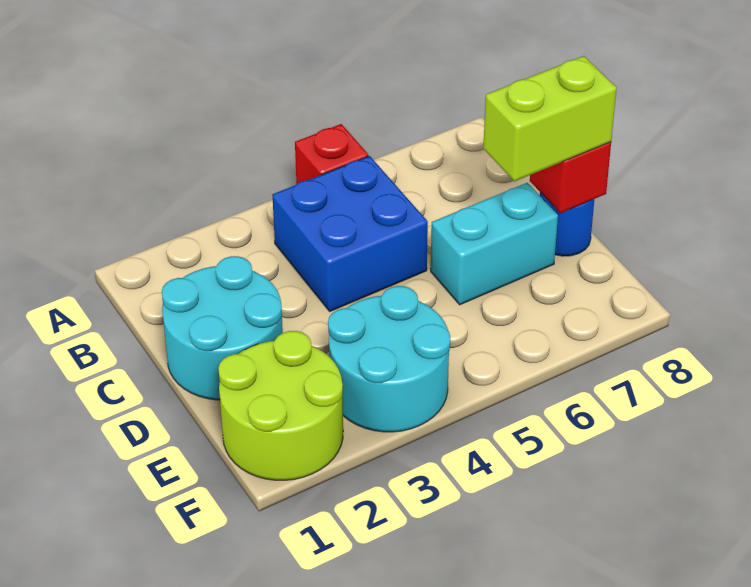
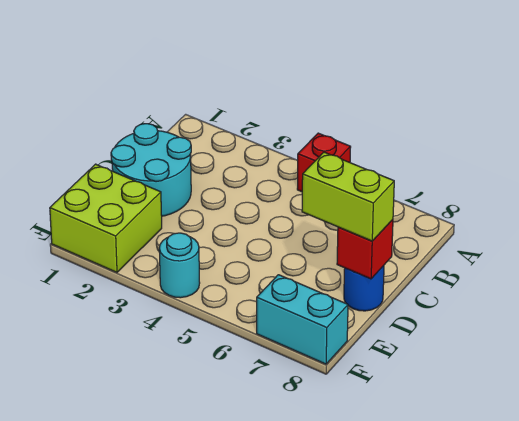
blue brick B4:C5 level 1 -> none
cyan brick D6:D7 level 1 -> cyan brick F7:F8 level 1
lime round brick E1:F2 level 1 -> lime brick E1:F2 level 1
cyan round brick E3:F4 level 1 -> cyan round brick F4 level 1

